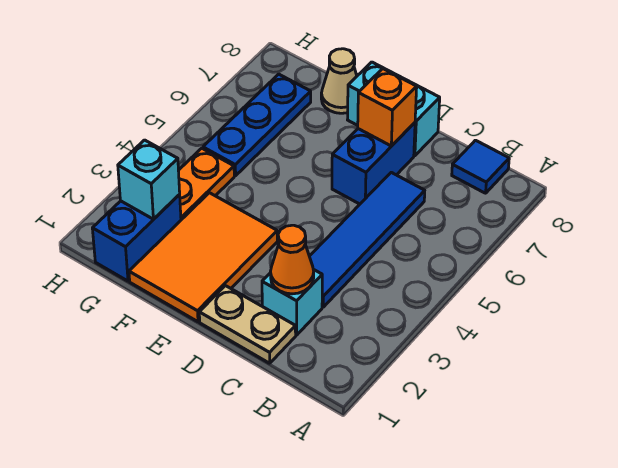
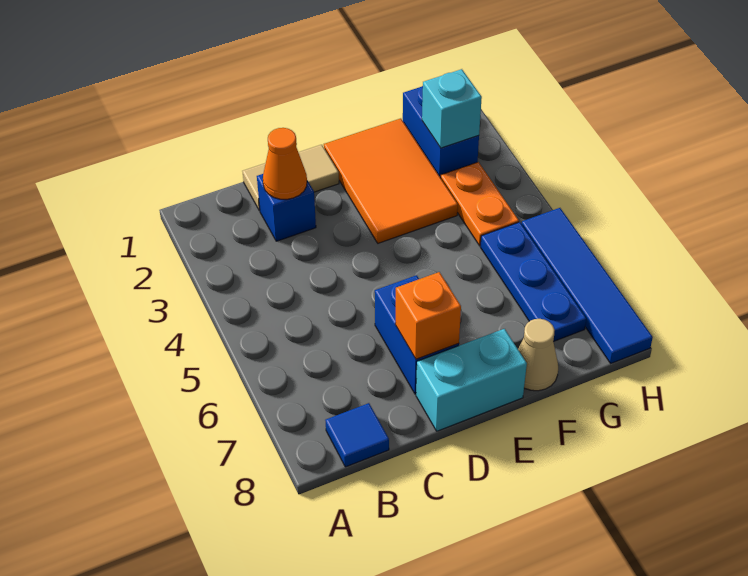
tan plate C1:D1 level 1 -> tan tile C1:D1 level 1
cyan brick C2 level 1 -> blue brick C2 level 1
blue tile C3:C6 level 1 -> blue tile H5:H8 level 1

